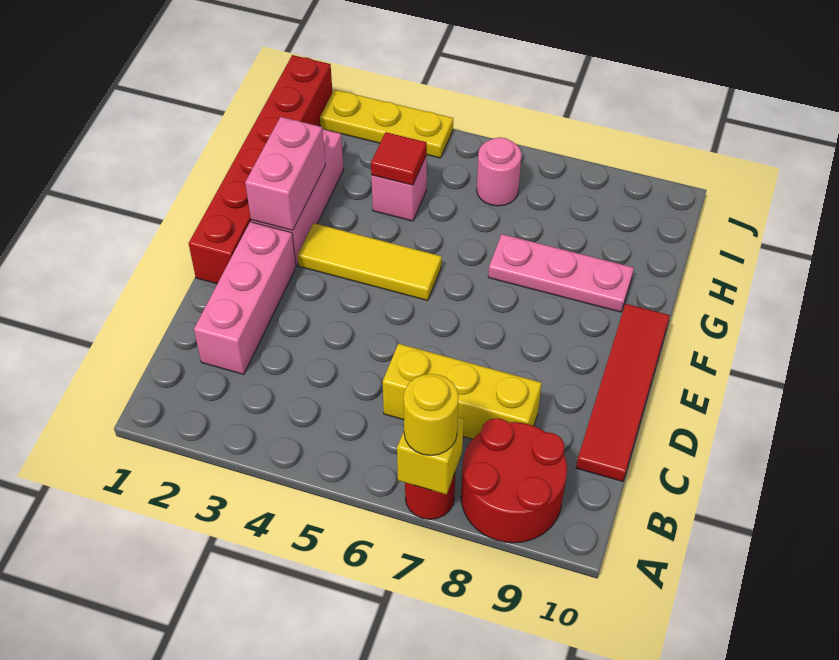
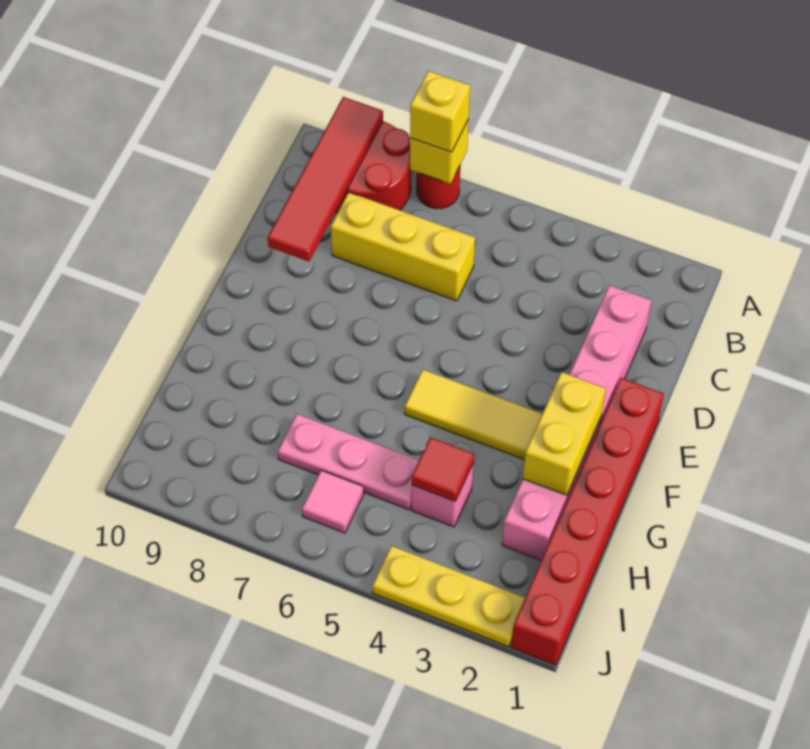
yellow round brick A7 level 3 -> yellow brick A7 level 3
red tile C10:F10 level 1 -> red tile A9:D9 level 2
pink brick F2:G2 level 2 -> yellow brick F2:G2 level 2
pink plate G7:G9 level 1 -> pink plate H5:H7 level 1
pink round brick I6 level 1 -> pink tile I6 level 1

